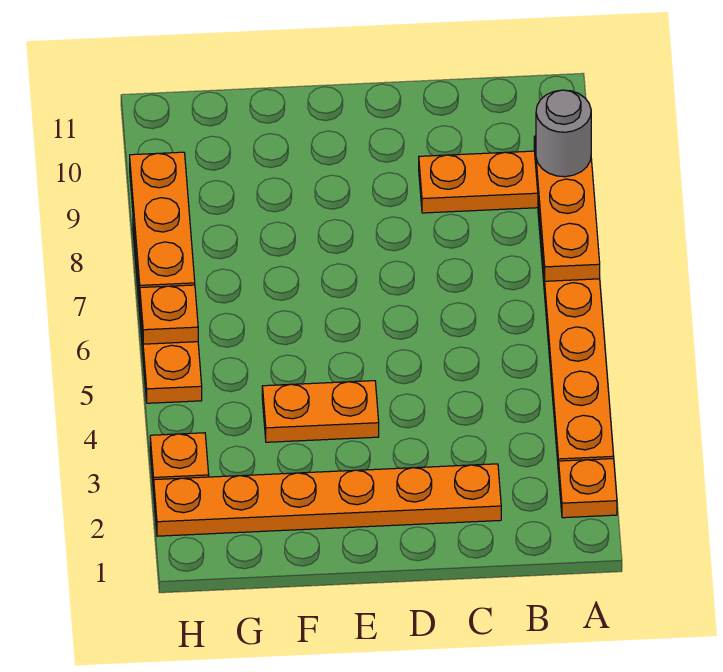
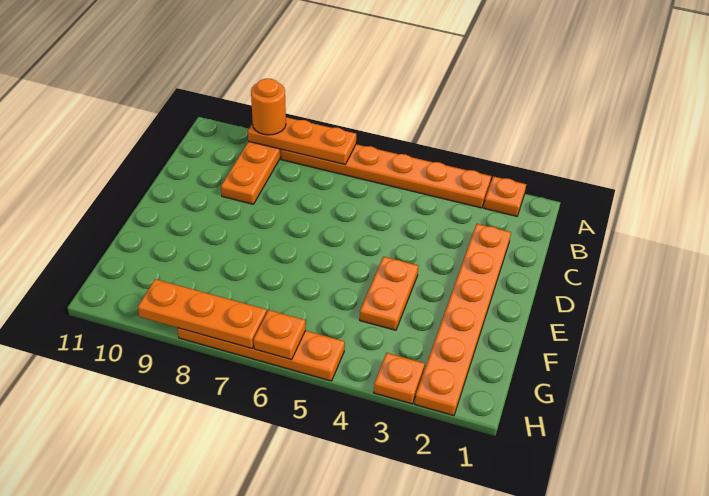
grey round brick A9 level 3 -> orange round brick A9 level 3

